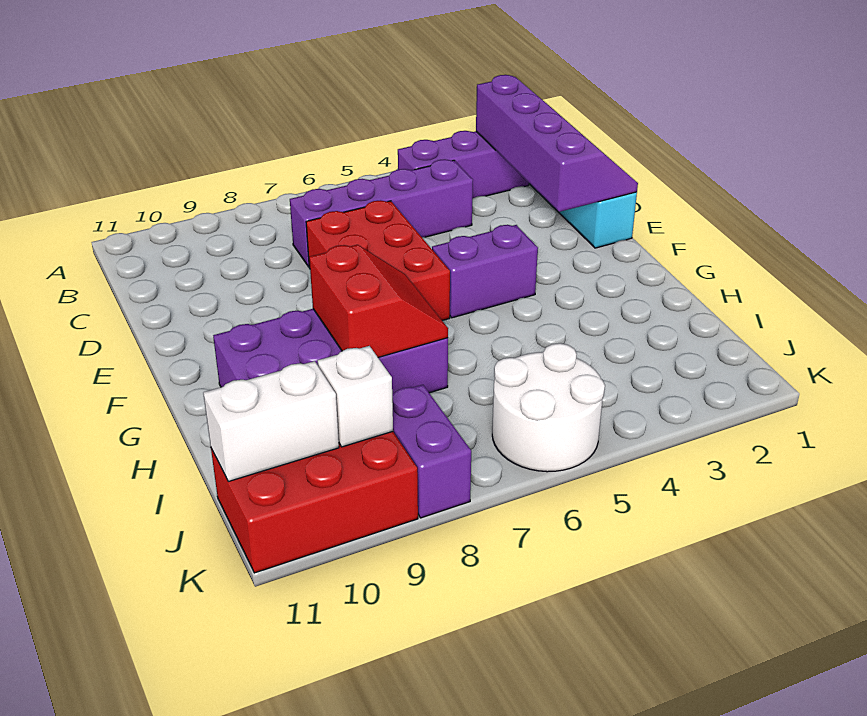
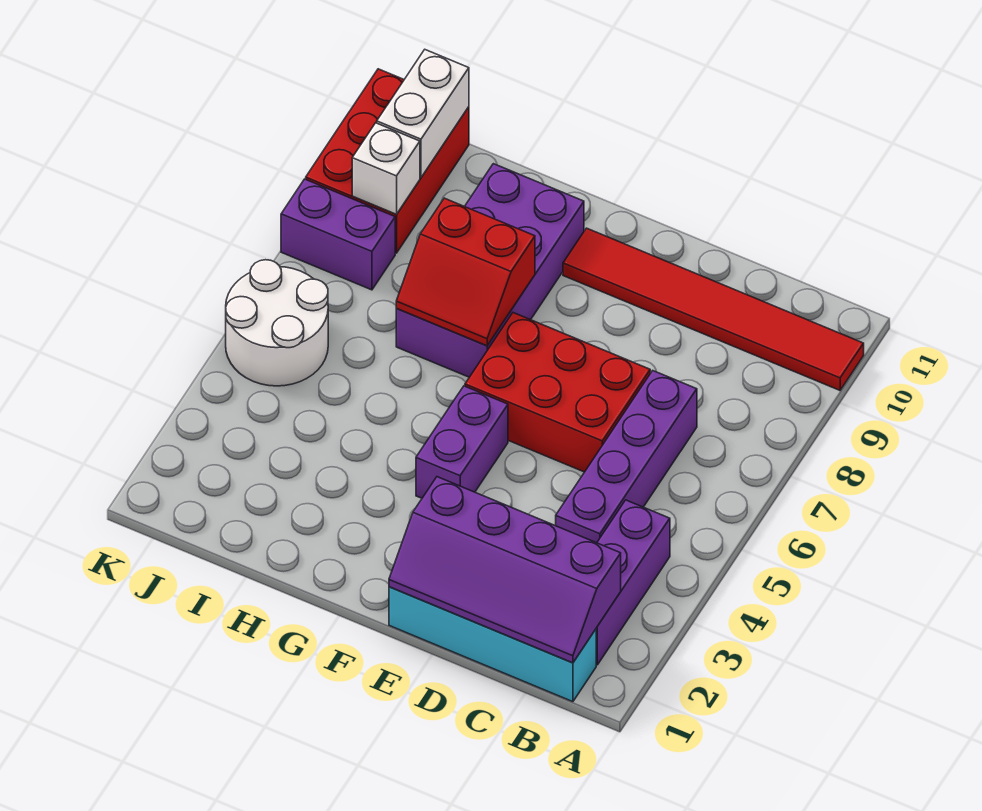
none -> red tile A10:F10 level 1

